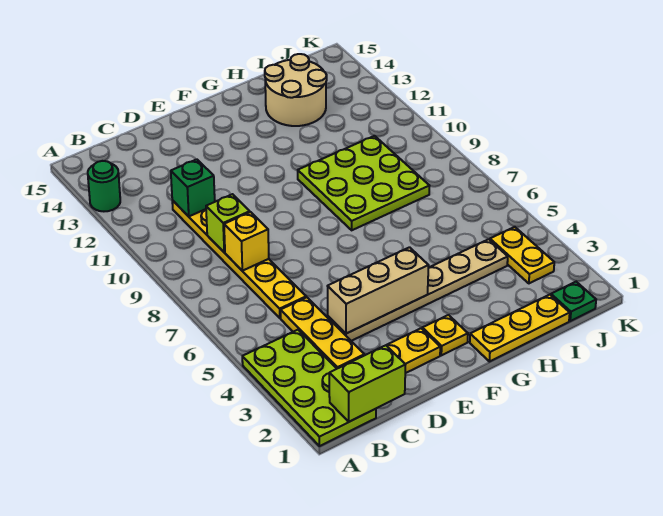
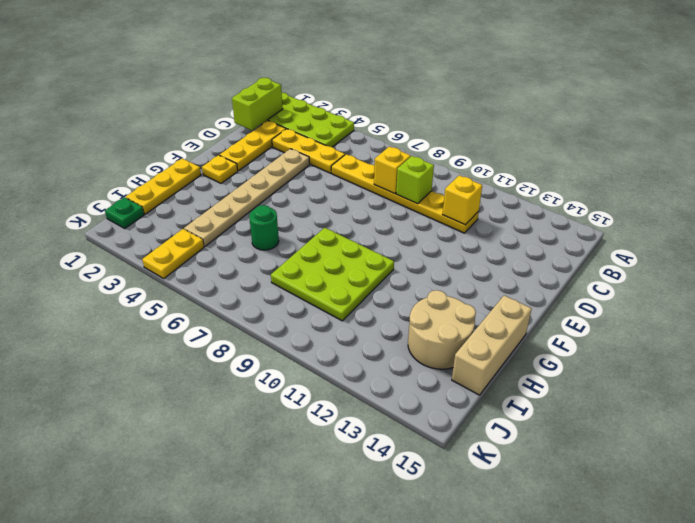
green round brick A13 level 1 -> green round brick H6 level 1
green brick C11 level 2 -> yellow brick C11 level 2
tan brick D4:F4 level 2 -> tan brick G15:I15 level 1
yellow plate J3:J4 level 1 -> yellow plate J4:K4 level 1

